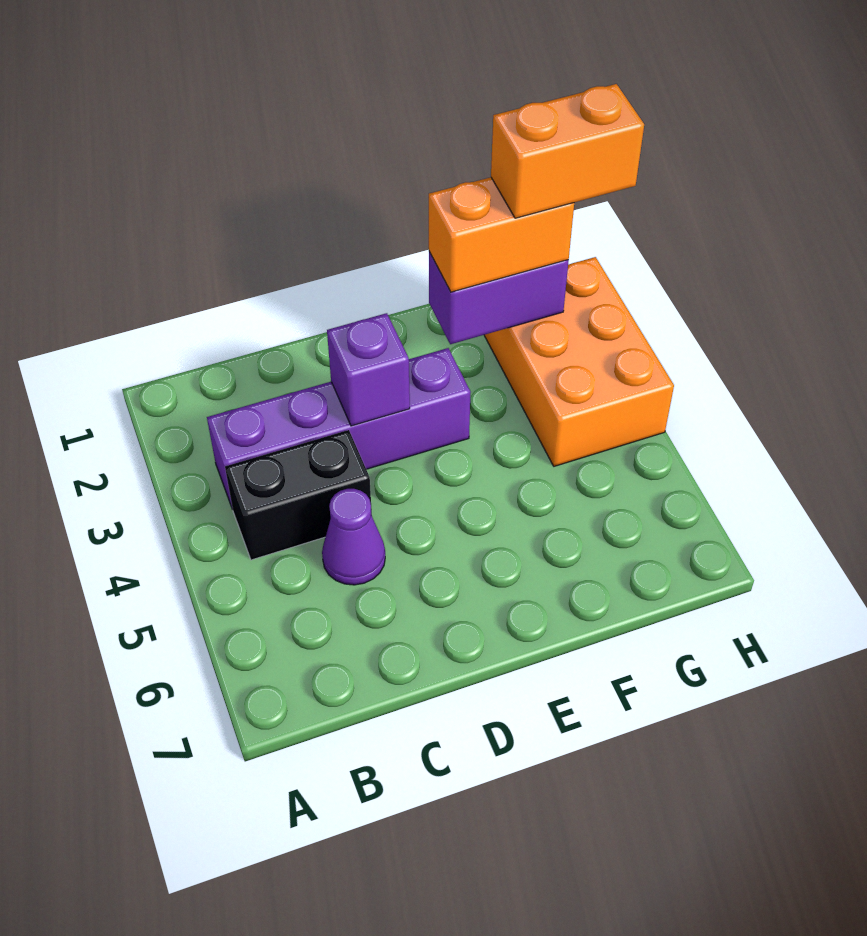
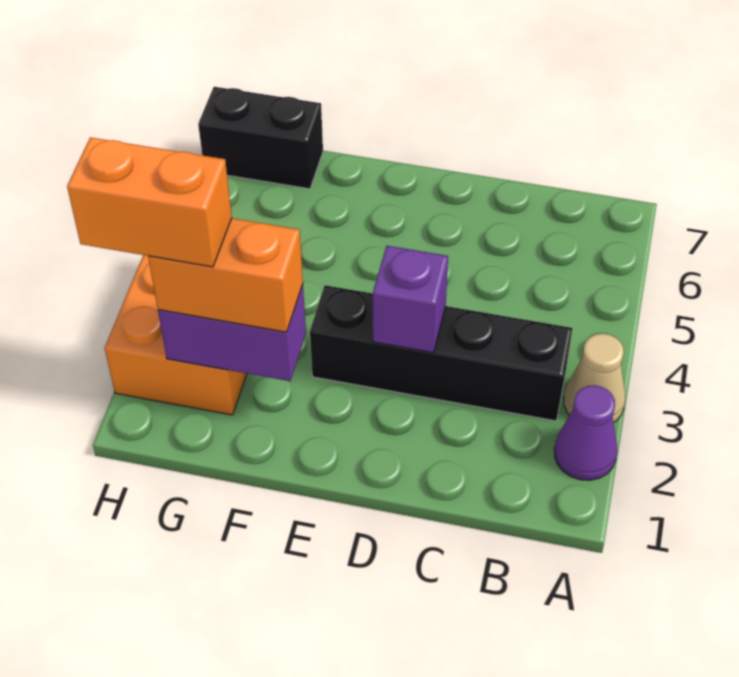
none -> tan cone A3 level 1
purple brick B3:E3 level 1 -> black brick B3:E3 level 1
black brick B4:C4 level 1 -> black brick G7:H7 level 1
purple cone C5 level 1 -> purple cone A2 level 1

